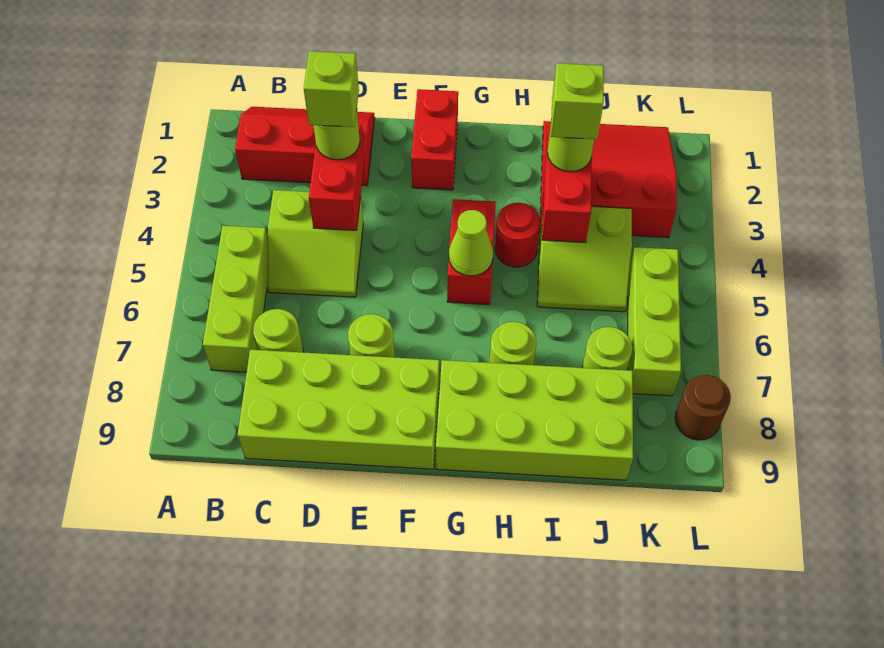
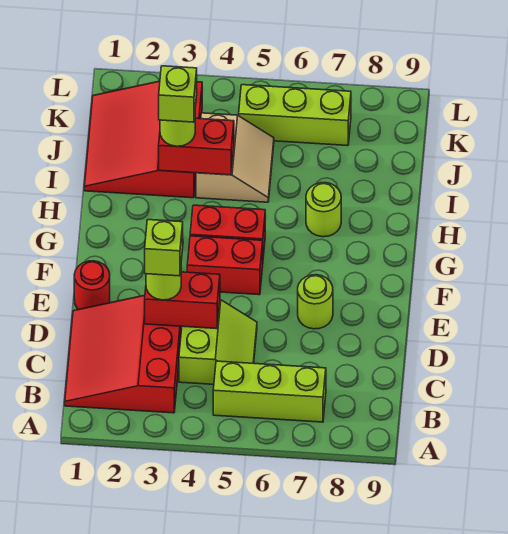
red slope B1:D2 level 1 top 2 -> red slope B1:D3 level 1 top 3
lime round brick C7 level 1 -> none
lime brick C8:F9 level 1 -> none
red brick F1:F2 level 1 -> red brick F4:F5 level 1
lime cone G5 level 2 -> none
lime brick G8:J9 level 1 -> none
red round brick H4 level 1 -> red round brick E1 level 1
lime slope I4:J5 level 1 top 4 -> tan slope I4:J5 level 1 top 4
lime round brick J7 level 1 -> none
brown round brick L8 level 1 -> none

